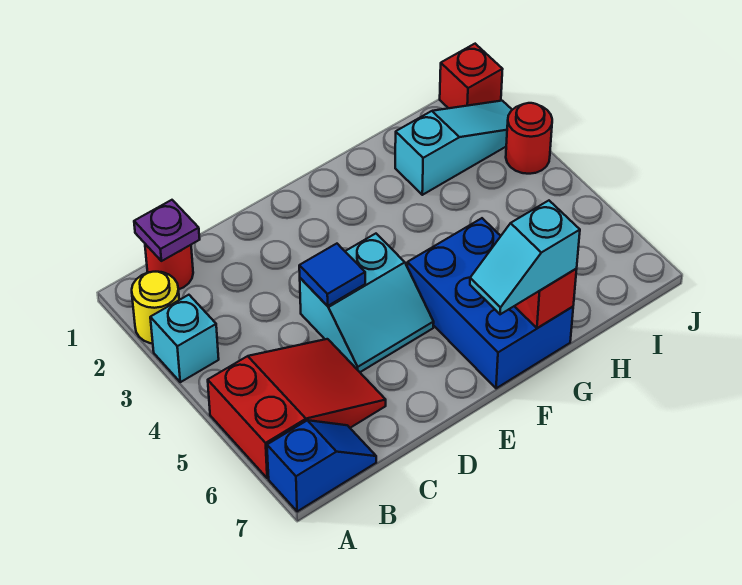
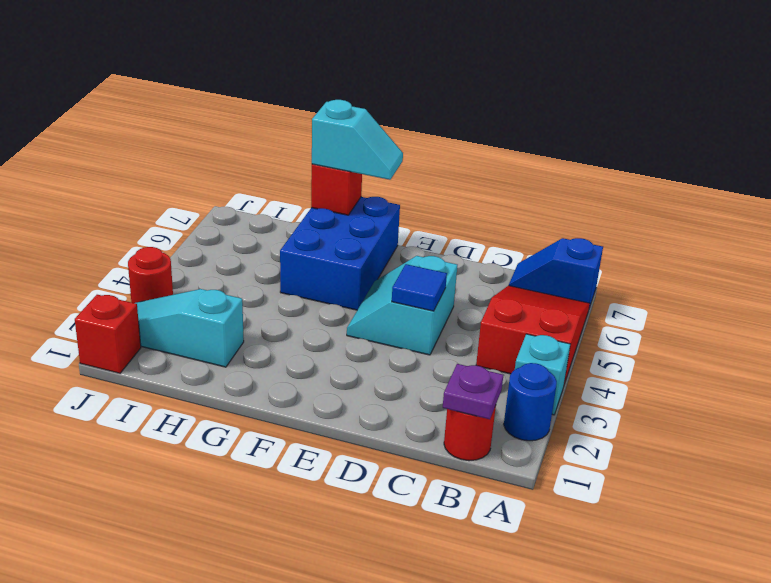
yellow round brick A2 level 1 -> blue round brick A2 level 1
red slope A5:C6 level 1 top A -> red slope A4:B6 level 1 top 4
cyan slope D4:E5 level 1 top 4 -> cyan slope D4:E5 level 1 top D

